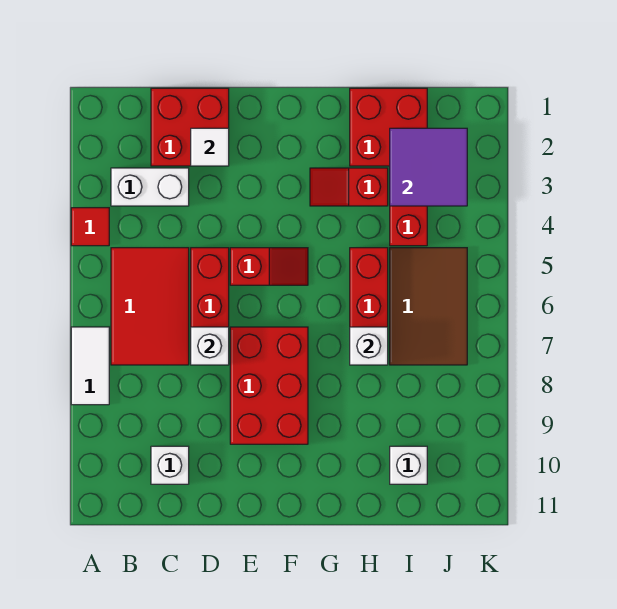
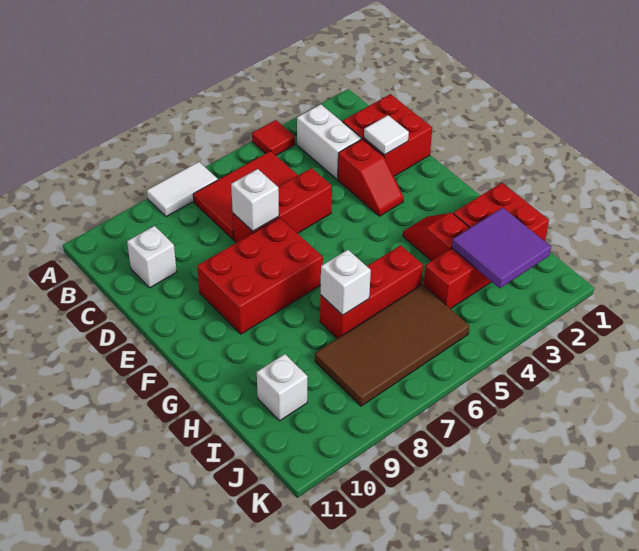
red slope E5:F5 level 1 top E -> red slope D3:E3 level 1 top D
brown tile I5:J7 level 1 -> brown tile I5:J8 level 1

